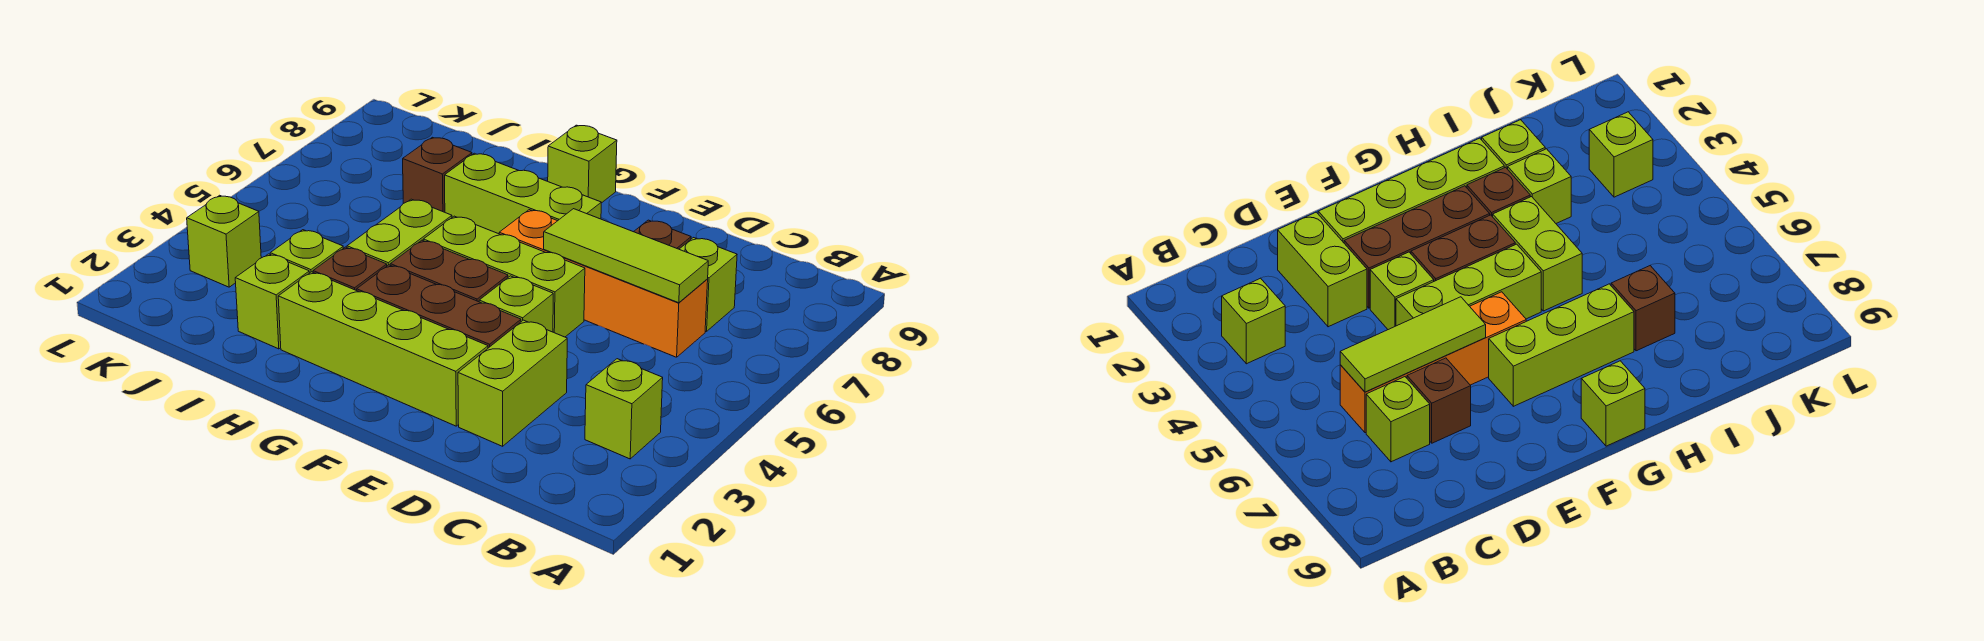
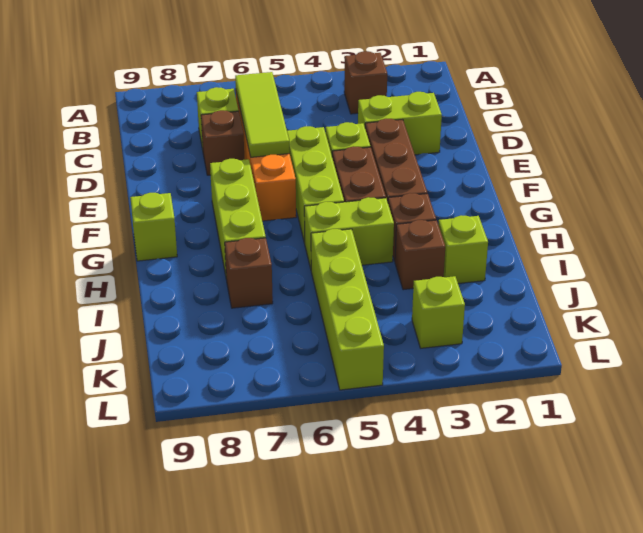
lime brick B3 level 1 -> brown brick B3 level 1
lime brick E2:H2 level 1 -> lime brick I5:L5 level 1
lime brick I3 level 1 -> brown brick I3 level 1

